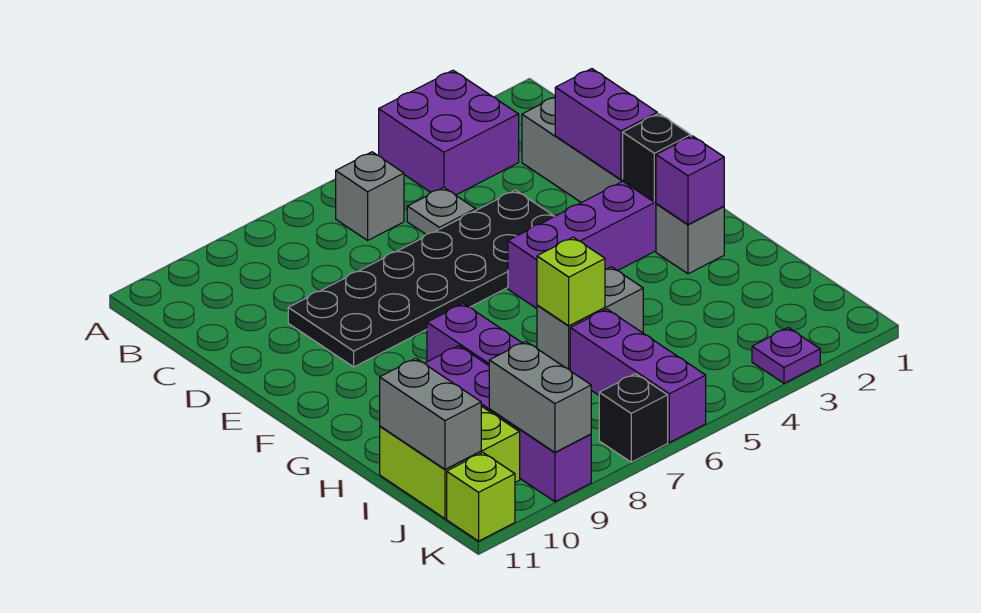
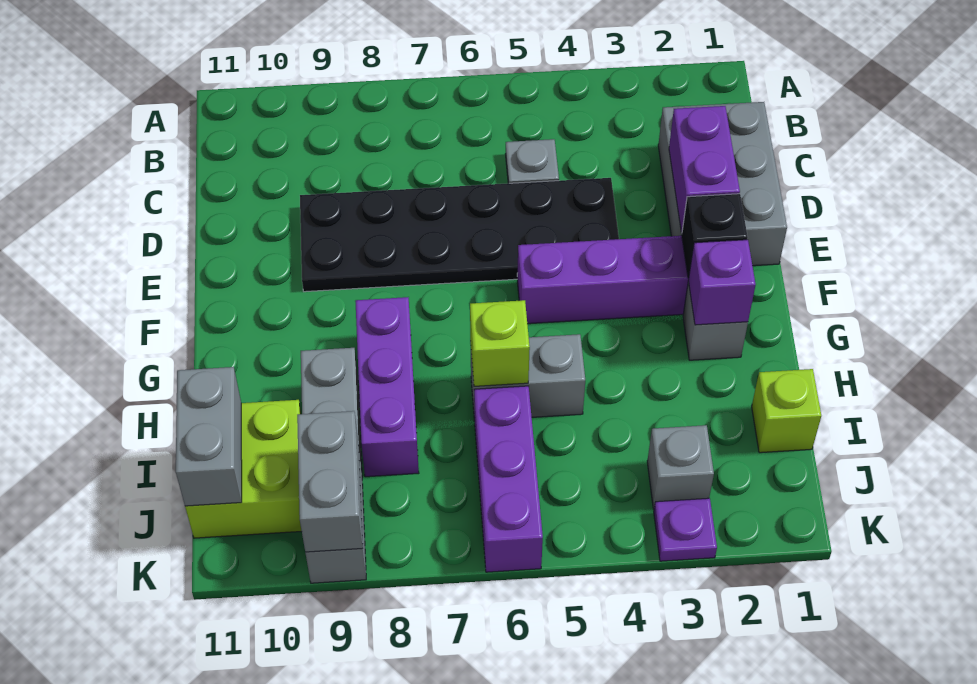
purple brick A3:B4 level 1 -> none
grey brick B6 level 1 -> grey brick J3 level 1
purple brick H9:K9 level 1 -> grey brick H9:K9 level 1
black brick K7 level 1 -> none
lime brick K11 level 1 -> lime brick I1 level 1

